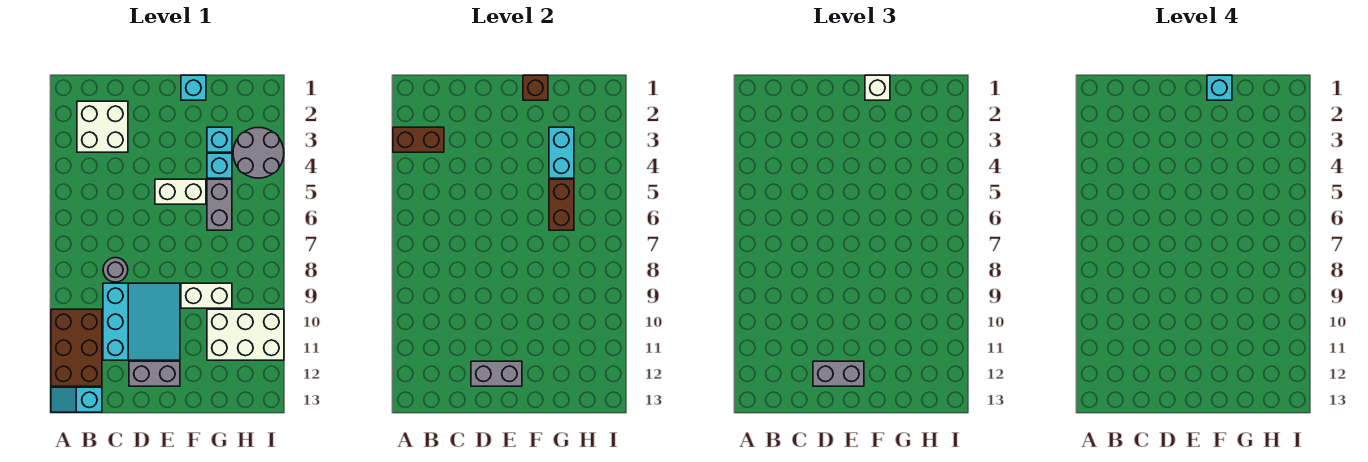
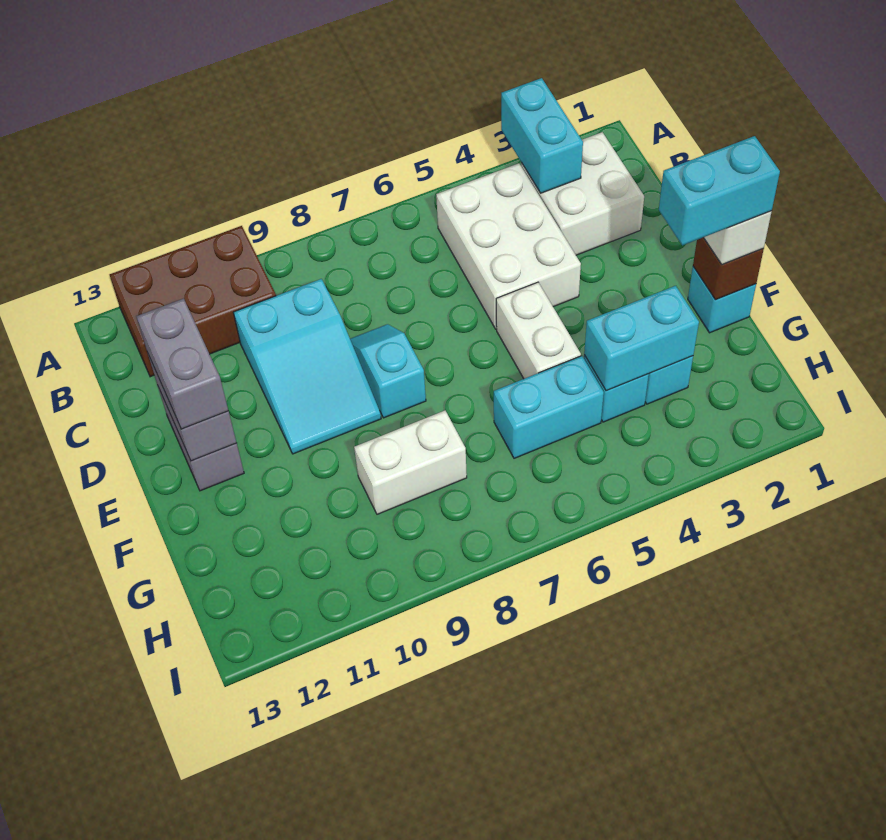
brown brick A3:B3 level 2 -> cyan brick A3:B3 level 2
cyan slope A13:B13 level 1 top B -> cyan slope D8:E8 level 1 top E
grey round brick C8 level 1 -> none
cyan slope C9:E11 level 1 top C -> cyan slope C9:E10 level 1 top C
cyan brick F1 level 4 -> cyan brick F1:F2 level 4
white brick F9:G9 level 1 -> white brick G8:G9 level 1
grey brick G5:G6 level 1 -> cyan brick G5:G6 level 1
brown brick G5:G6 level 2 -> none
white brick G10:I11 level 1 -> white brick B4:D5 level 1
grey round brick H3:I4 level 1 -> none

